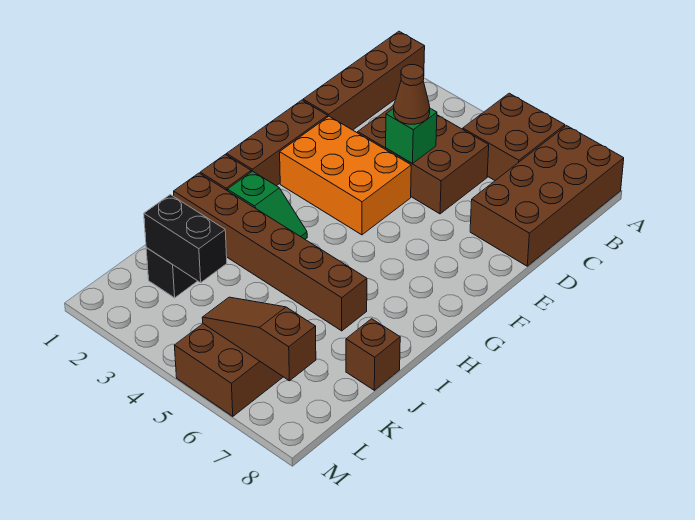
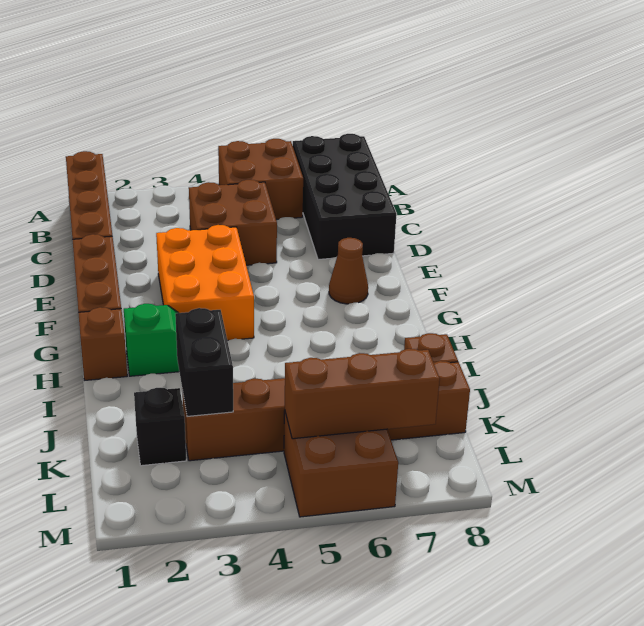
brown brick A7:D8 level 1 -> black brick A7:D8 level 1
brown brick C3:D5 level 1 -> brown brick C4:D5 level 1
green brick D4 level 2 -> none
brown cone D4 level 3 -> brown cone F7 level 1
orange brick E2:F4 level 1 -> orange brick E3:G4 level 1
brown brick I1:I6 level 1 -> brown brick K3:K8 level 1
black brick K2:K3 level 2 -> black brick J3:K3 level 2
brown slope L5:L7 level 2 top 7 -> brown brick L5:L7 level 2

